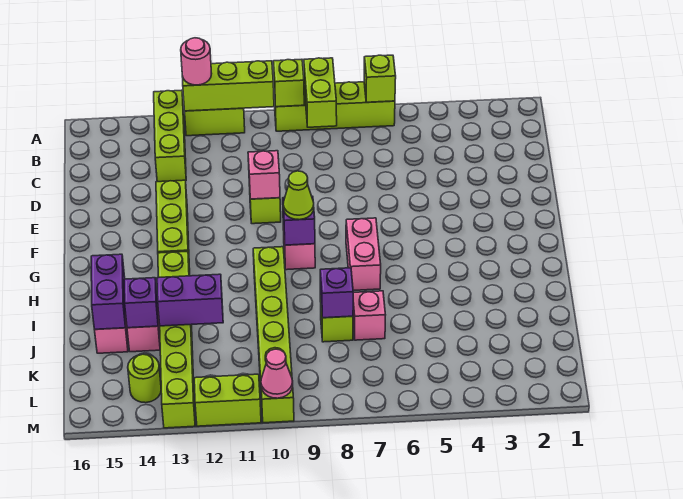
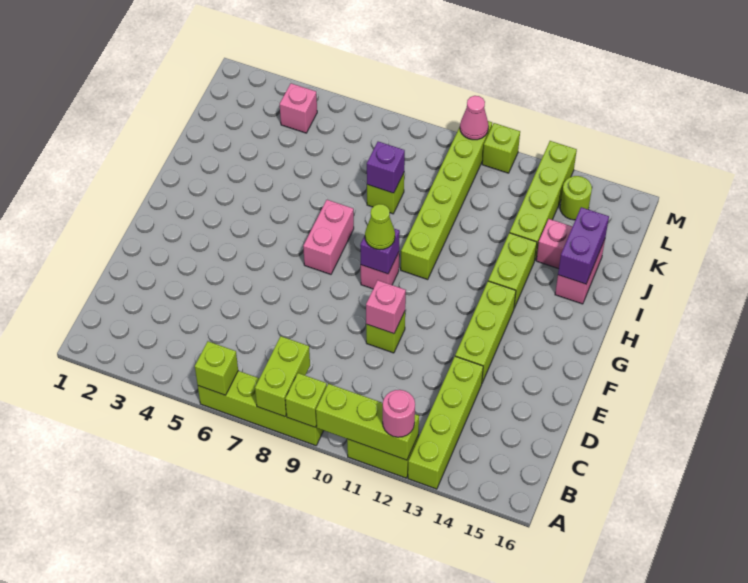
lime brick A13:C13 level 1 -> lime brick A13:D13 level 1
pink brick J7 level 1 -> pink brick L4 level 1
purple brick J12:J13 level 2 -> none
purple brick J14 level 2 -> none
lime brick M11:M12 level 1 -> lime brick M11 level 1

